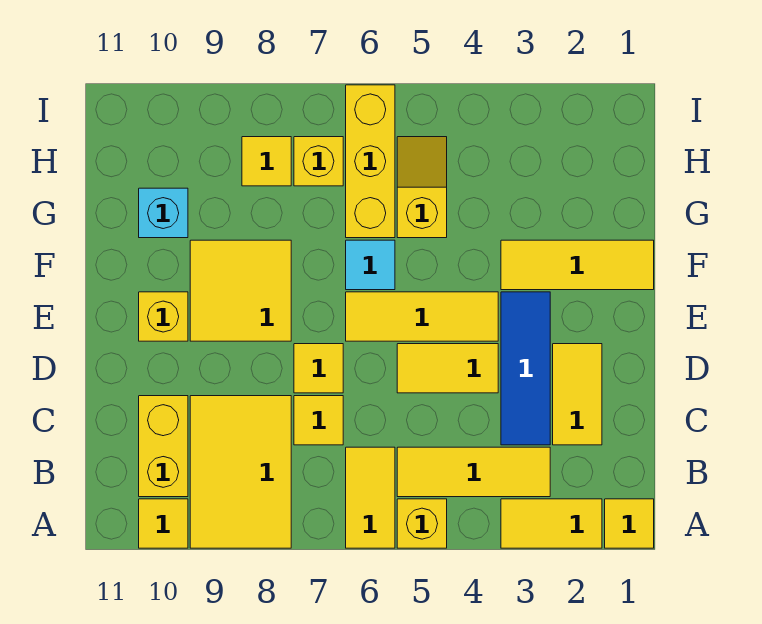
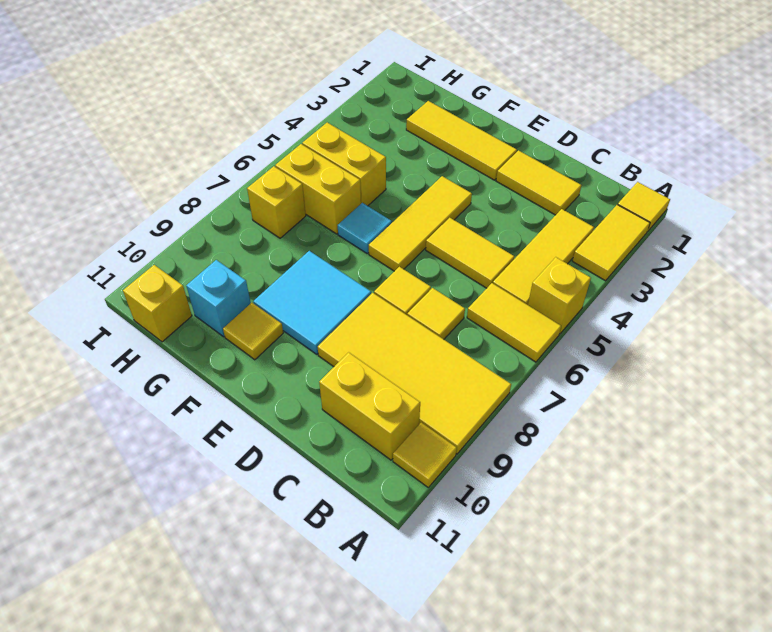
yellow tile A8:C9 level 1 -> yellow tile A8:D9 level 1
blue tile C3:E3 level 1 -> none
yellow tile D4:D5 level 1 -> yellow tile C5:D5 level 1
yellow tile E8:F9 level 1 -> cyan tile E8:F9 level 1
yellow brick E10 level 1 -> yellow brick H11 level 1
yellow tile F1:F3 level 1 -> yellow tile E2:G2 level 1
yellow slope G5:H5 level 1 top G -> yellow brick G5:H5 level 1
yellow brick G6:I6 level 1 -> yellow brick G6:H6 level 1
yellow tile H8 level 1 -> yellow tile F10 level 1

